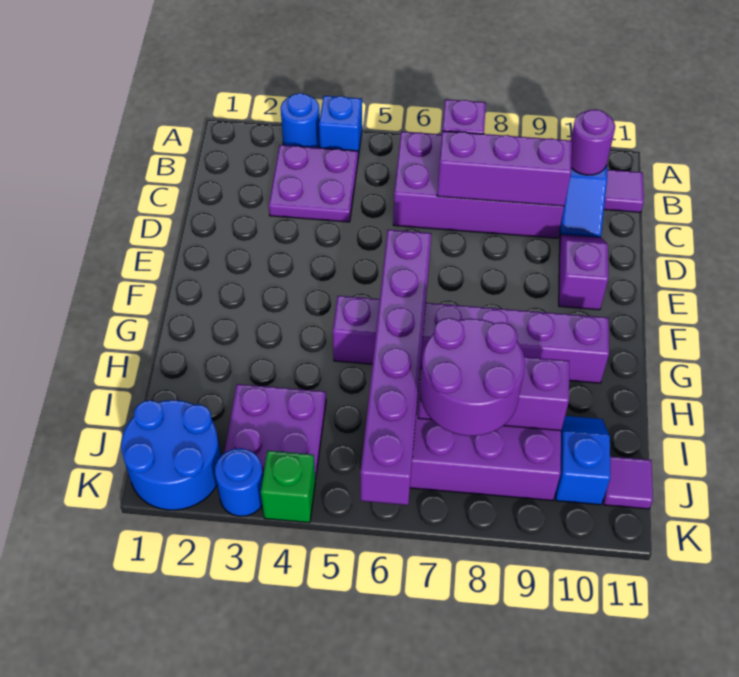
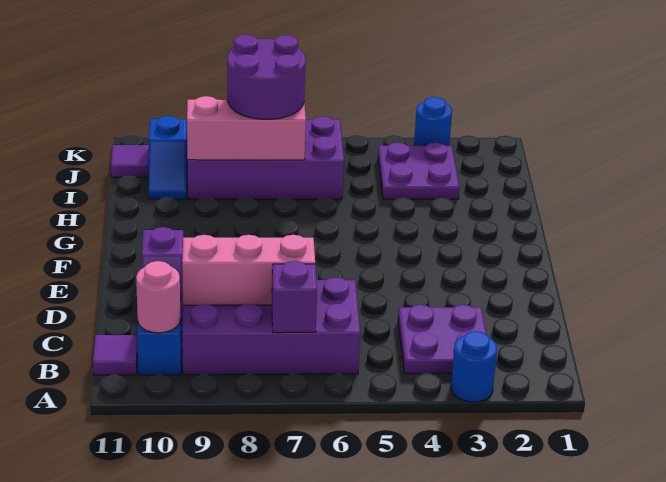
blue brick A4 level 1 -> none
purple round brick B10 level 2 -> pink round brick B10 level 2
purple brick C7:C9 level 2 -> pink brick C7:C9 level 2
purple brick F6:K6 level 2 -> none
purple brick G5:G10 level 1 -> none
purple brick I7:I9 level 2 -> pink brick I7:I9 level 2
blue round brick J1:K2 level 1 -> none
green brick K4 level 1 -> none

